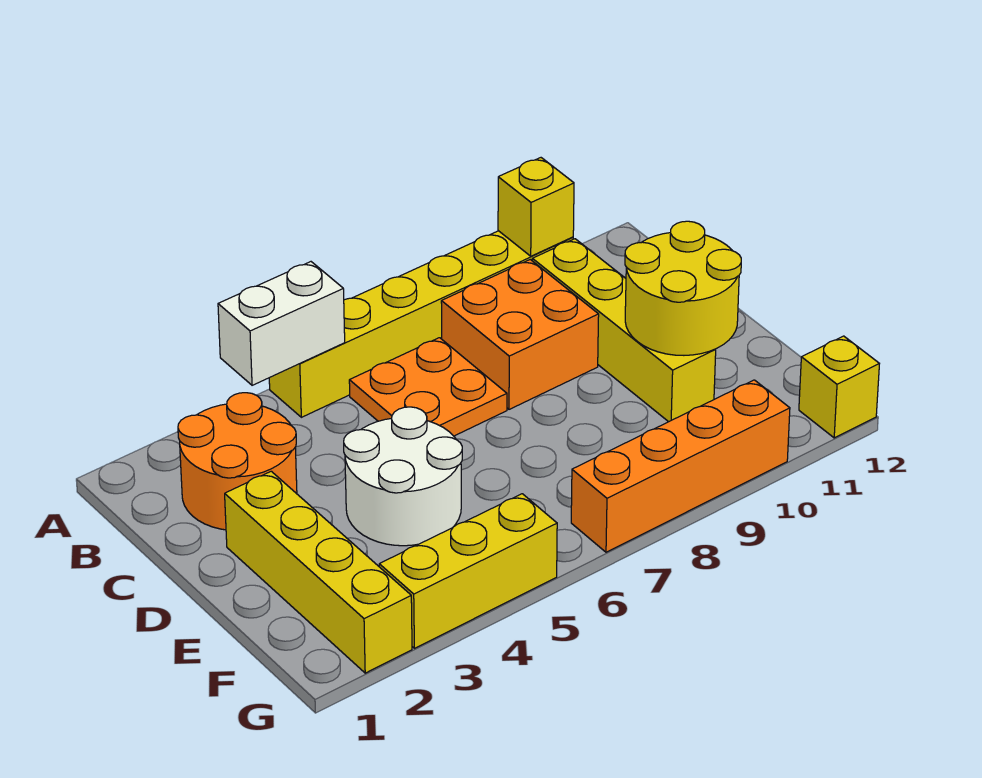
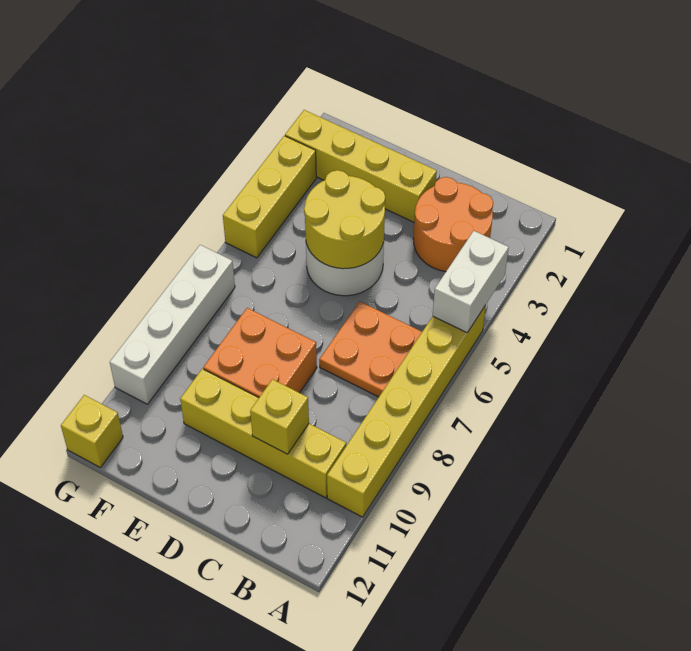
yellow brick A10 level 2 -> yellow brick C10 level 2
orange brick B8:C9 level 1 -> orange brick D8:E9 level 1
yellow round brick D10:E11 level 2 -> yellow round brick D4:E5 level 2
orange brick G7:G10 level 1 -> white brick G7:G10 level 1

